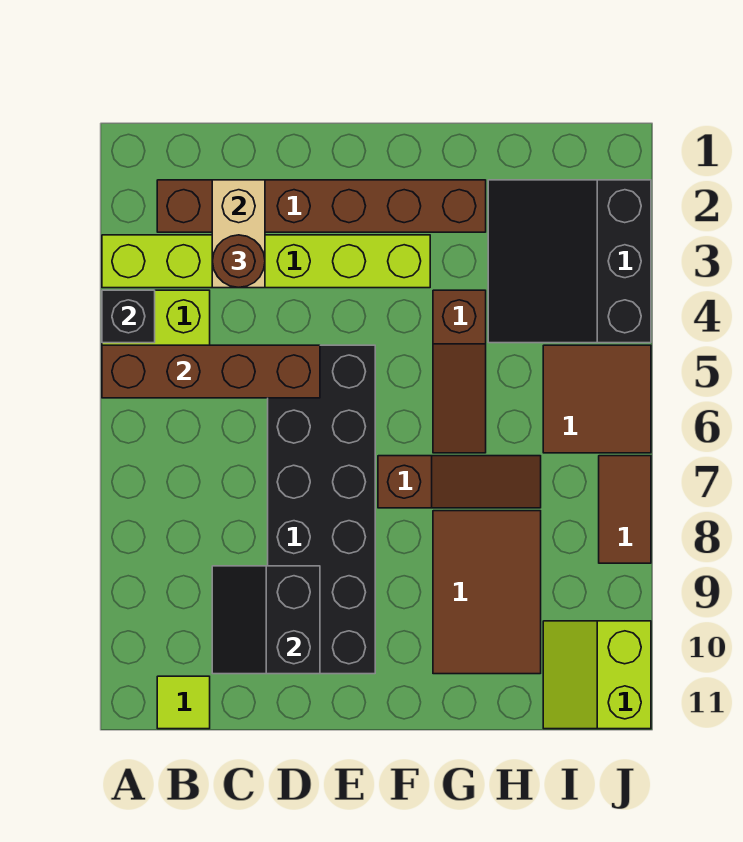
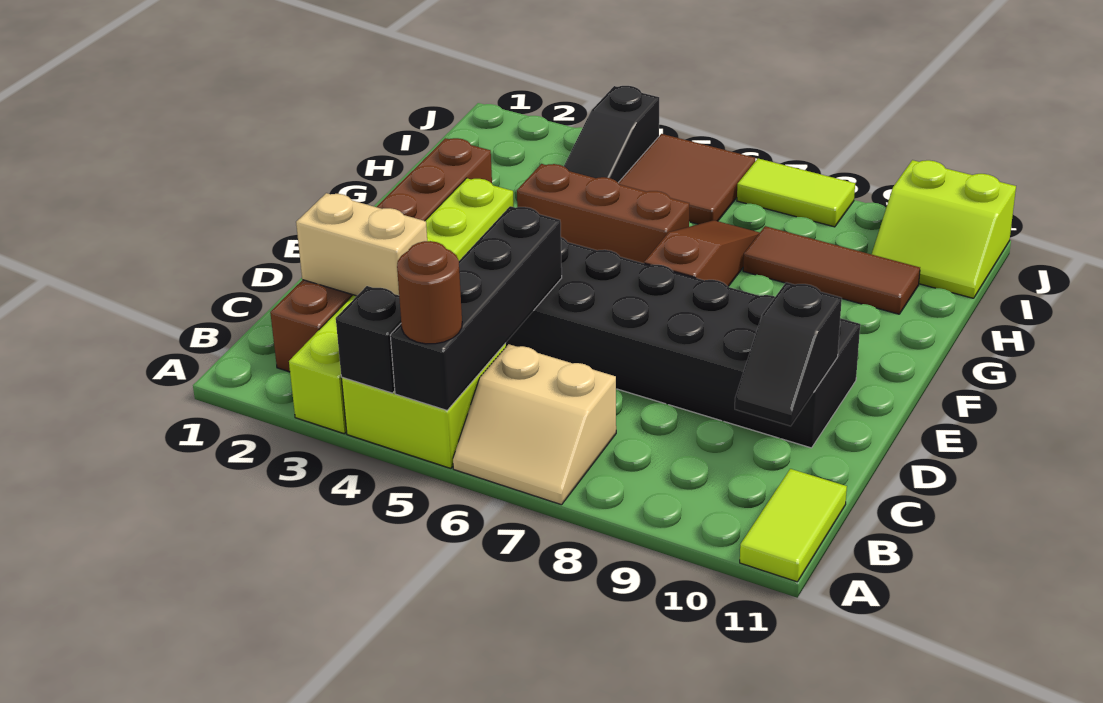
brown brick A5:D5 level 2 -> black brick A5:D5 level 2
none -> tan slope A6:B7 level 1 top B
lime tile B11 level 1 -> lime tile A11:B11 level 1
brown round brick C3 level 3 -> brown round brick A5 level 3
black slope C9:D10 level 2 top D -> black slope C10:D10 level 2 top D
brown slope G4:G6 level 1 top 4 -> brown brick G4:G6 level 1
brown tile G8:H10 level 1 -> brown tile H8:H10 level 1
black slope H2:J4 level 1 top J -> black slope H4:J4 level 1 top J
brown tile J7:J8 level 1 -> lime tile J7:J8 level 1

